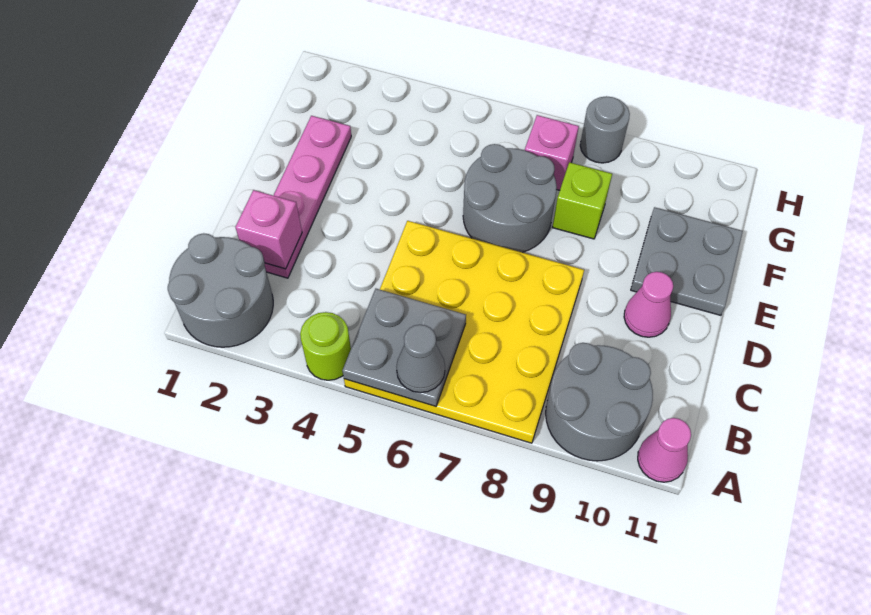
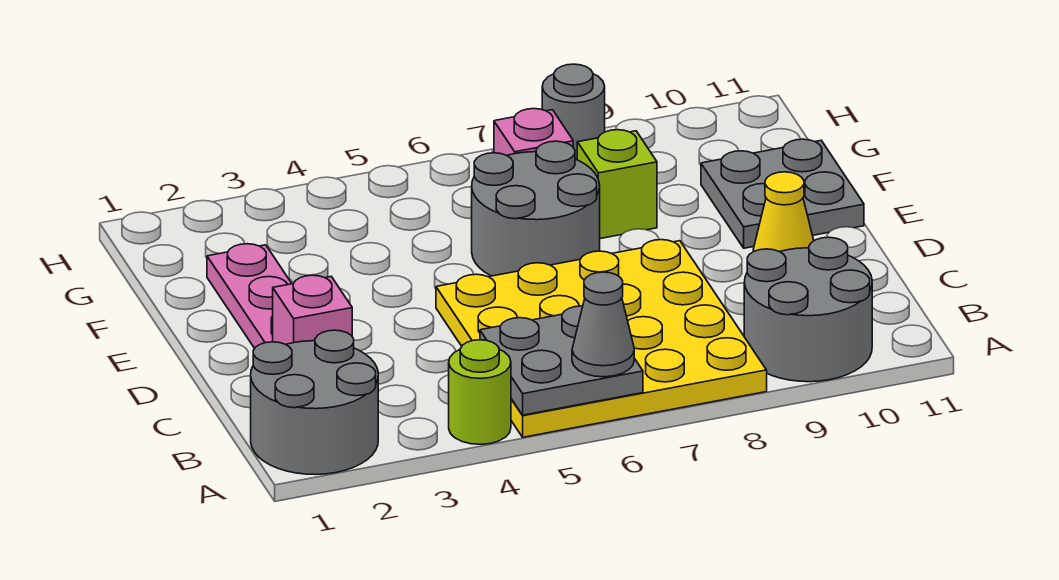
pink cone A11 level 1 -> none
pink cone D10 level 1 -> yellow cone D10 level 1

